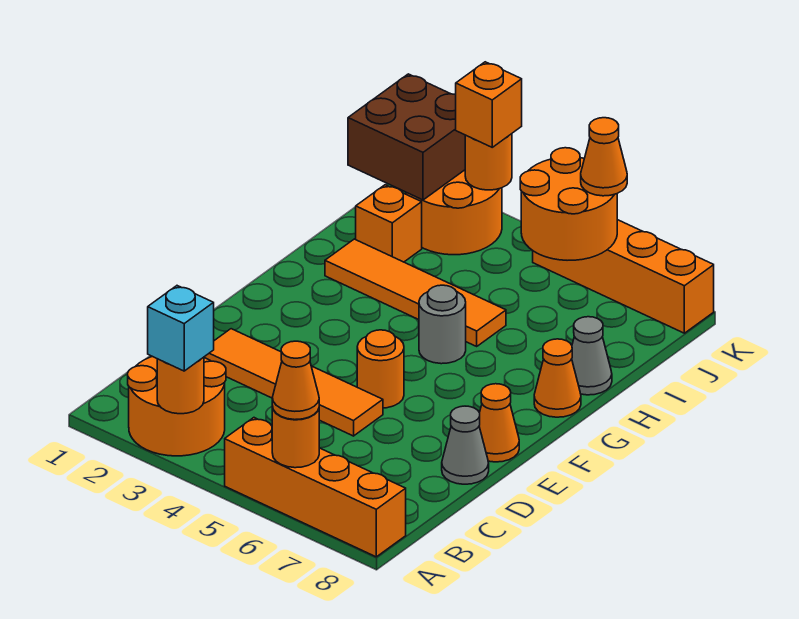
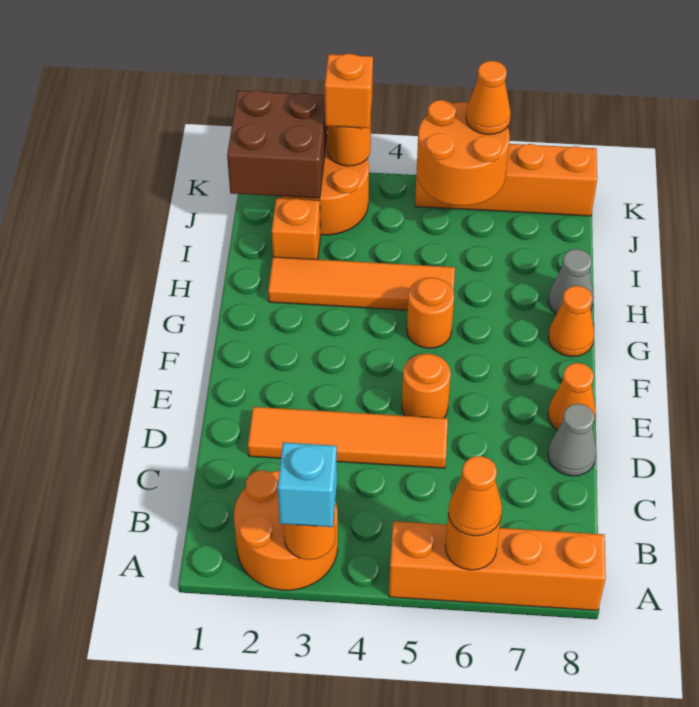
grey round brick G5 level 1 -> orange round brick G5 level 1

